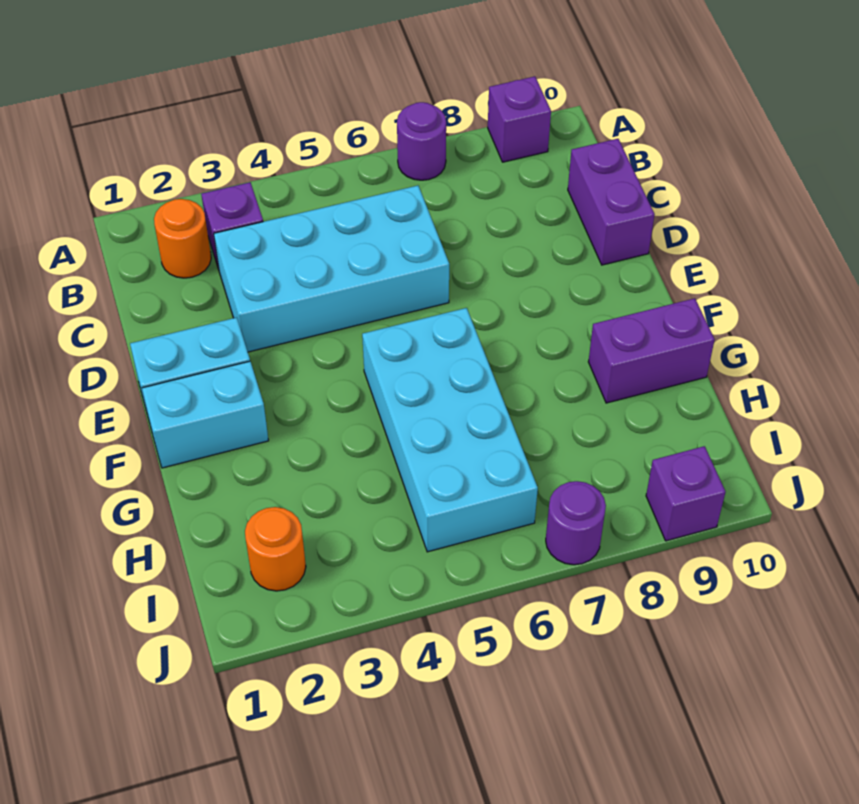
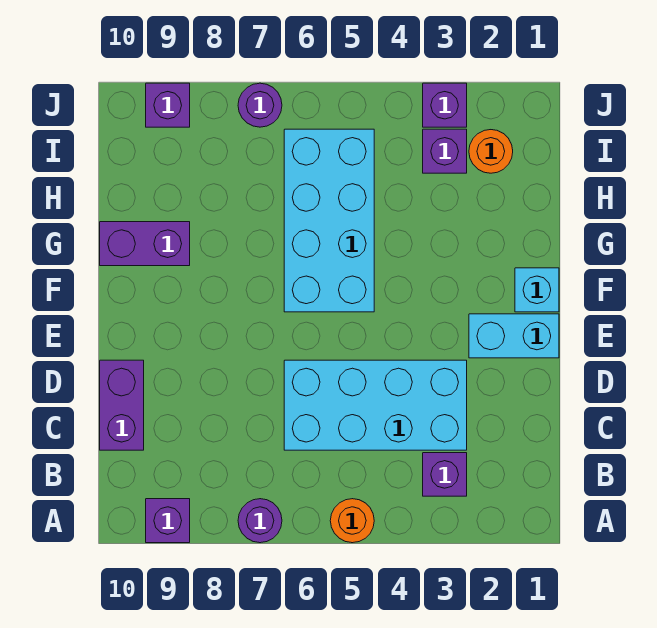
orange round brick B2 level 1 -> orange round brick A5 level 1
cyan brick F1:F2 level 1 -> cyan brick F1 level 1
none -> purple brick I3 level 1
none -> purple brick J3 level 1

